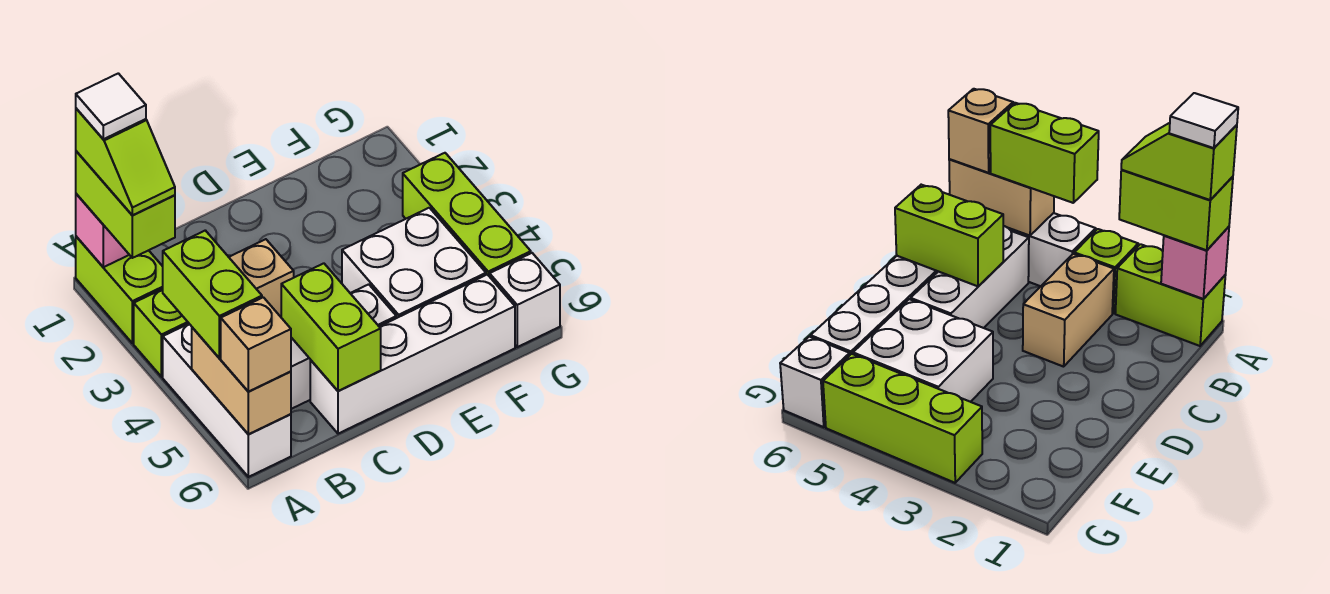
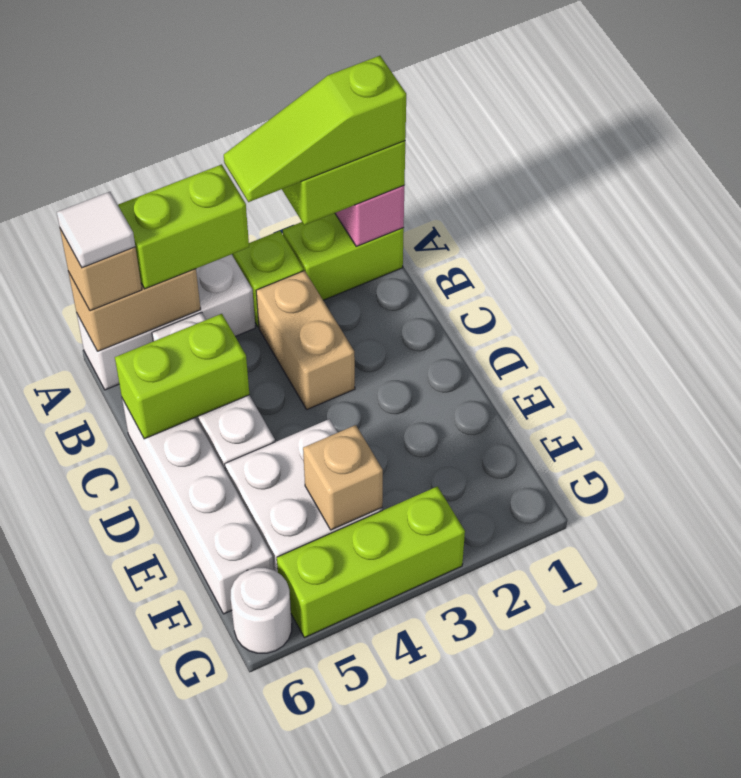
lime slope A1:A2 level 4 top 1 -> lime slope A1:A3 level 4 top 1
white tile A1 level 5 -> white tile A6 level 4
none -> tan brick F4 level 2
white brick G6 level 1 -> white round brick G6 level 1

